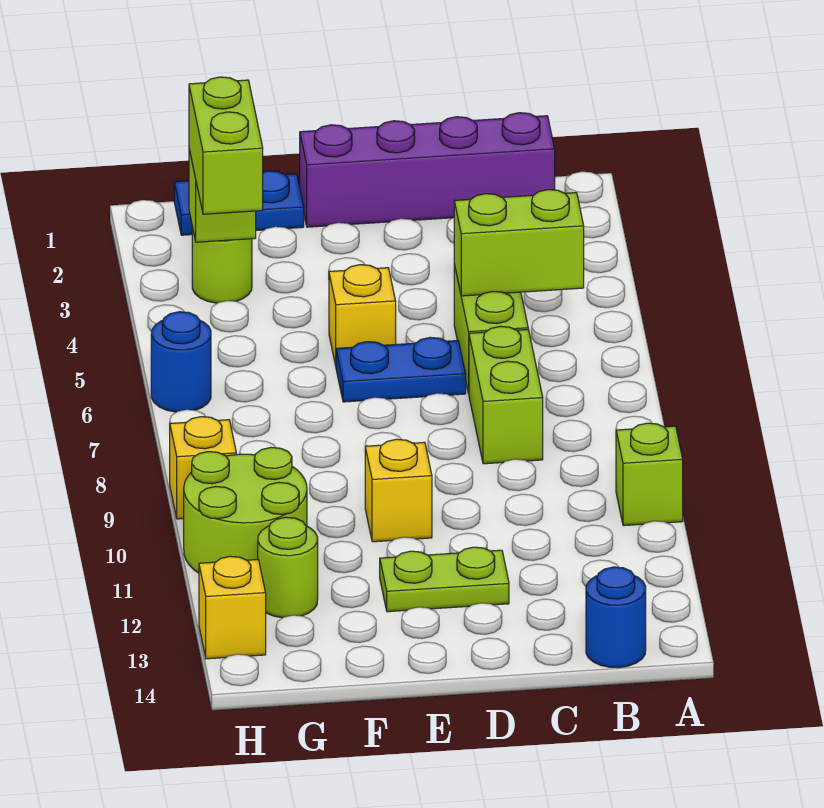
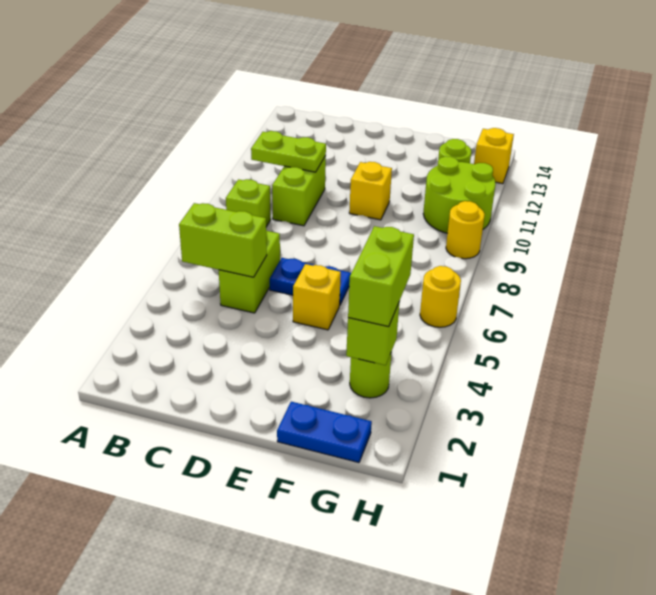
lime brick A10 level 1 -> lime brick B8 level 1
purple brick B1:E1 level 1 -> none
blue round brick B14 level 1 -> none
lime brick C7:C8 level 1 -> lime brick C9:C10 level 1
lime plate D12:E12 level 1 -> lime plate B10:C10 level 2
blue round brick H6 level 1 -> yellow round brick H6 level 1
yellow brick H9 level 1 -> yellow round brick H9 level 1

